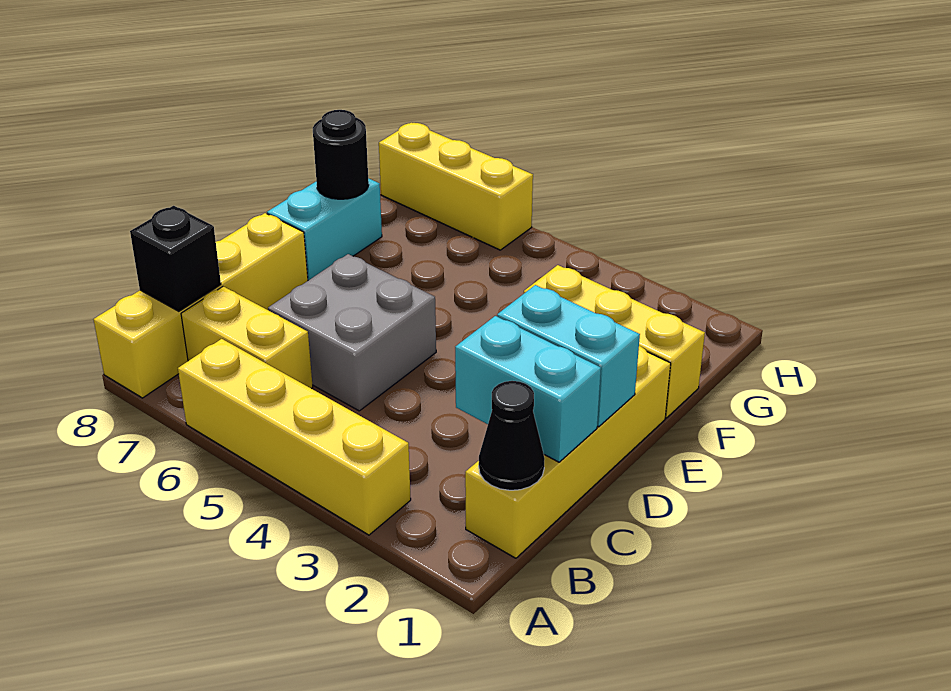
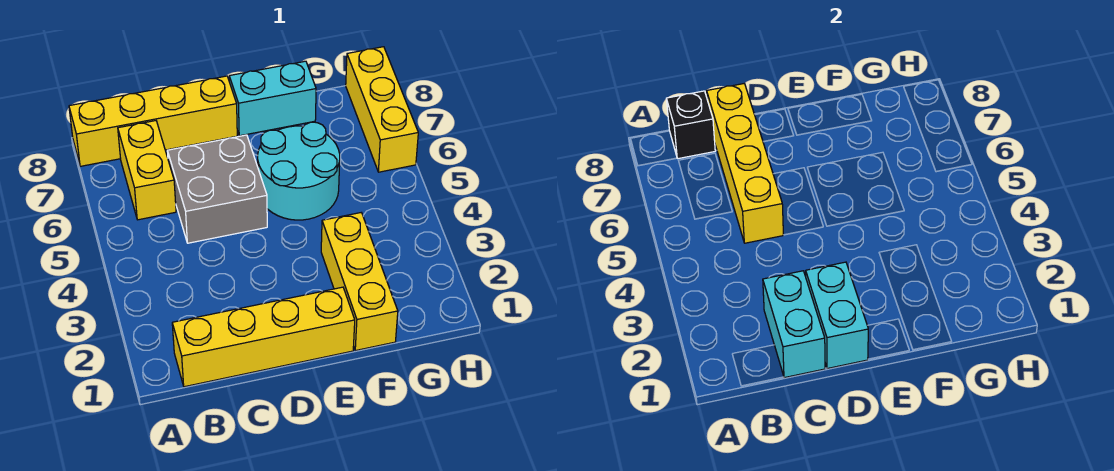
yellow brick A3:A6 level 1 -> yellow brick C5:C8 level 2
black cone B1 level 2 -> none
none -> cyan round brick E5:F6 level 1
black round brick F8 level 2 -> none

